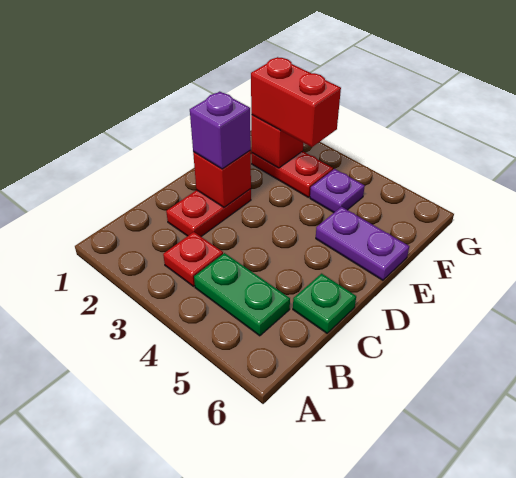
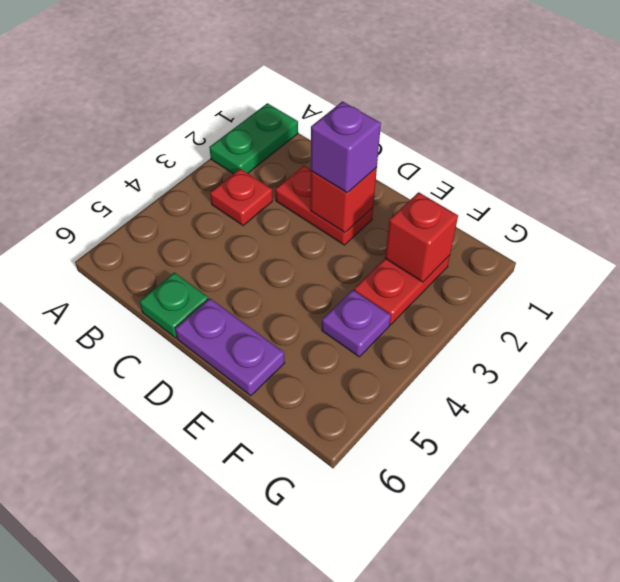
green plate B4:B5 level 1 -> green plate A1:A2 level 1
purple plate E5:E6 level 1 -> purple plate D6:E6 level 1
red brick F2:F3 level 3 -> none

